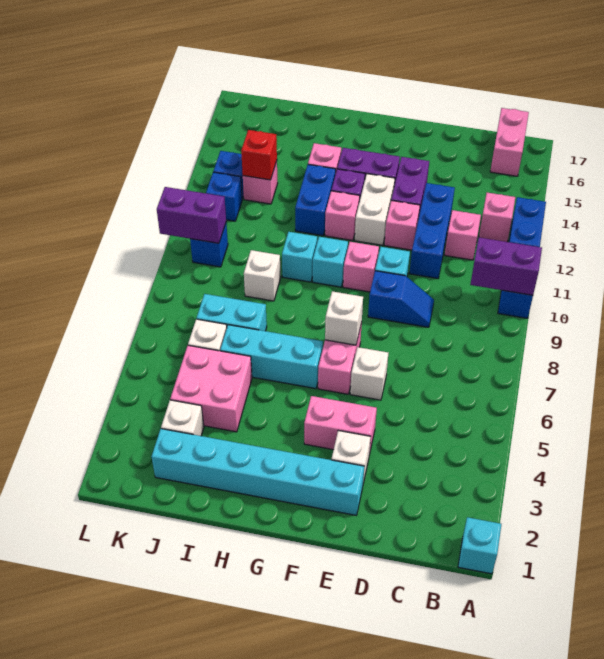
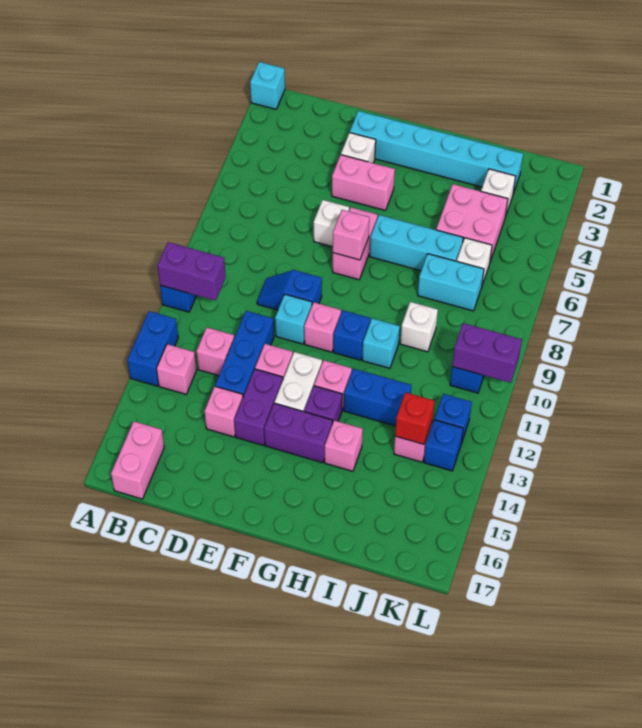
none -> pink brick D14 level 1
white brick F7 level 2 -> pink brick F7 level 2
cyan brick G10 level 1 -> blue brick G10 level 1
blue brick H12:H13 level 1 -> blue brick H12:I12 level 1

